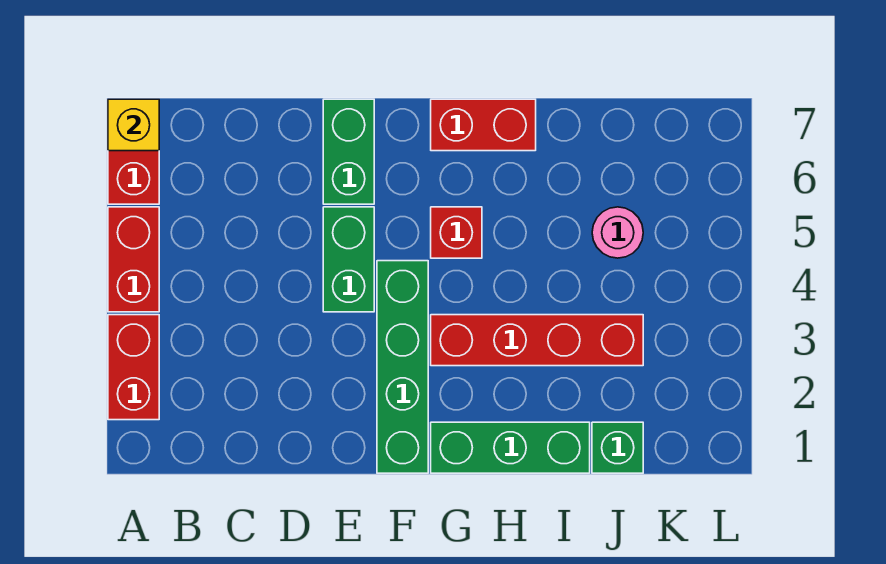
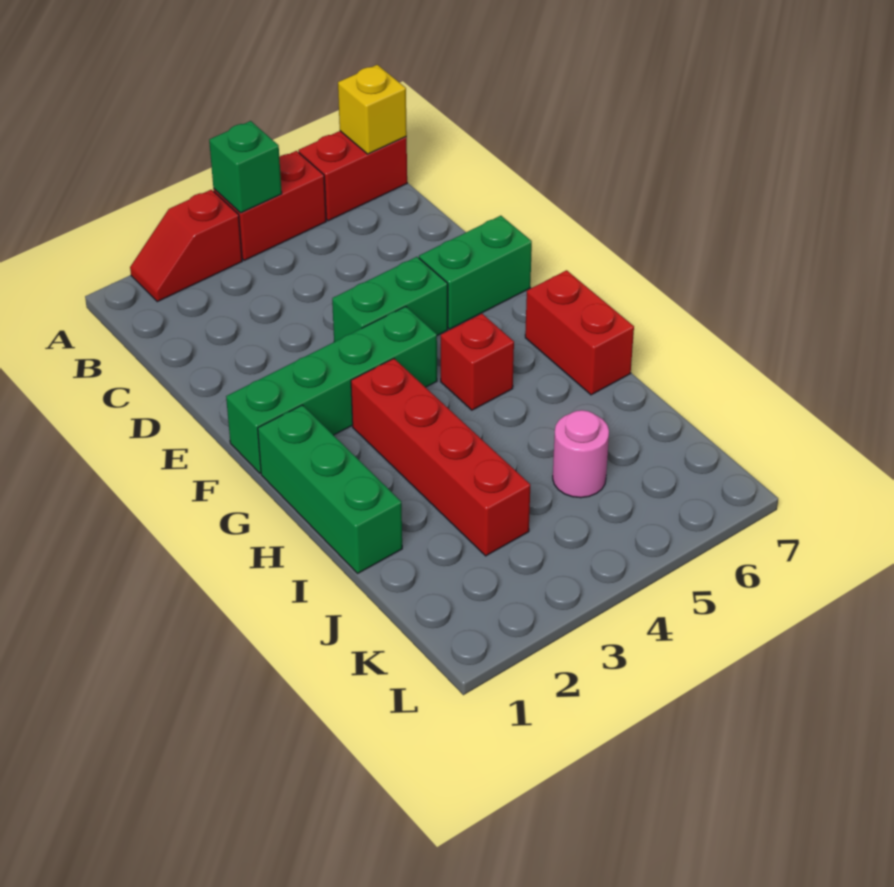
red brick A2:A3 level 1 -> red slope A2:A3 level 1 top 3
green brick J1 level 1 -> green brick A4 level 2

